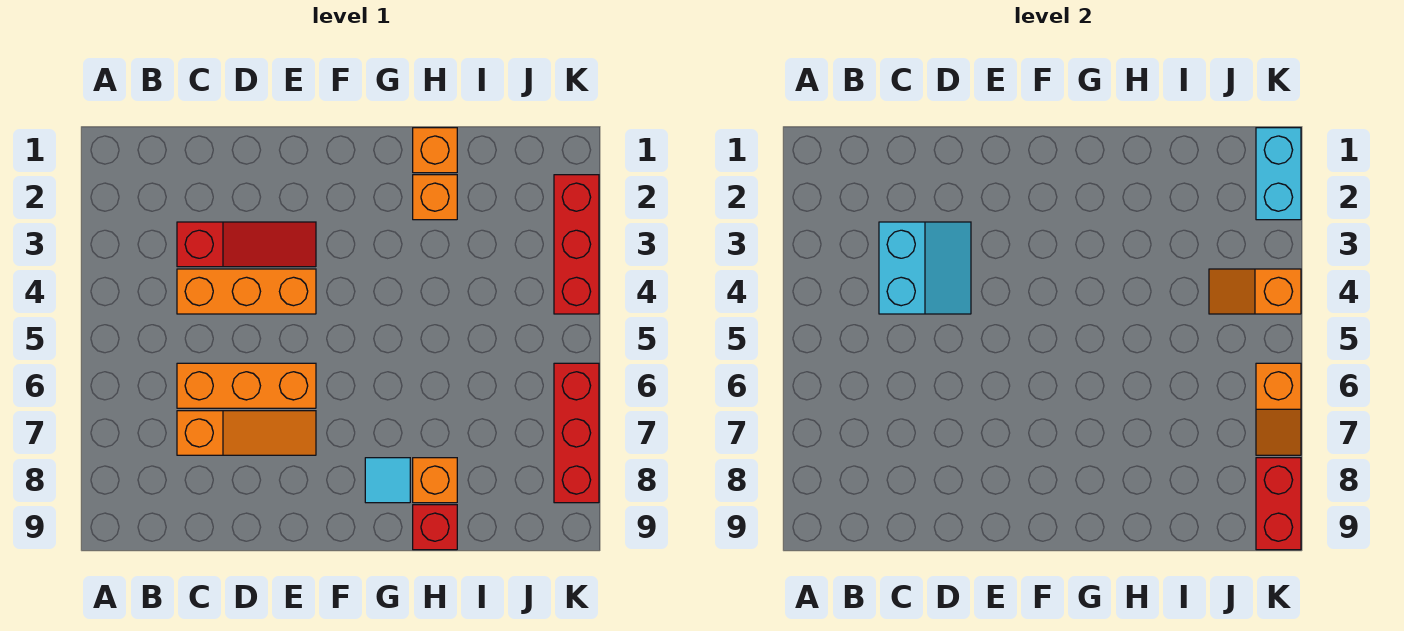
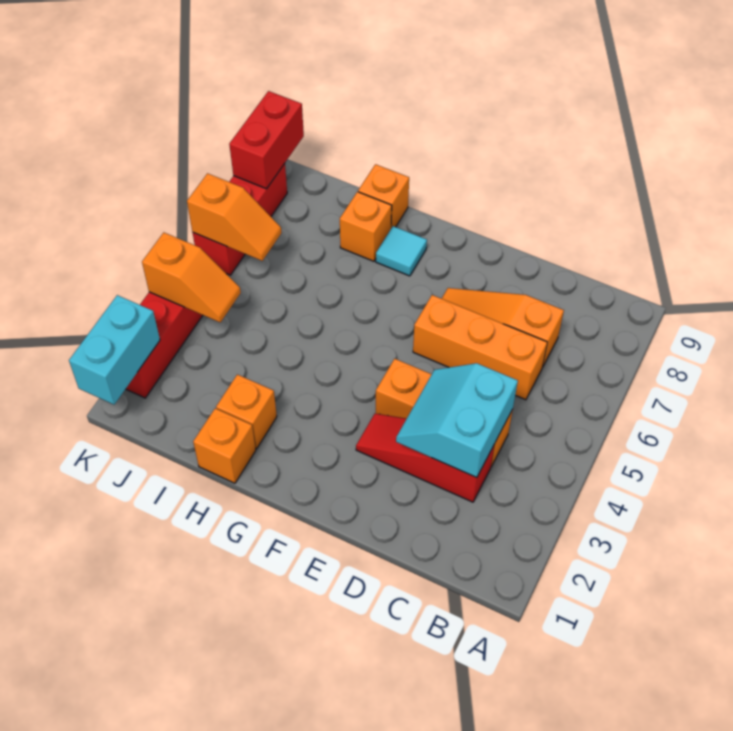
red brick H9 level 1 -> orange brick H9 level 1
orange slope K6:K7 level 2 top 6 -> orange slope J6:K6 level 2 top K

